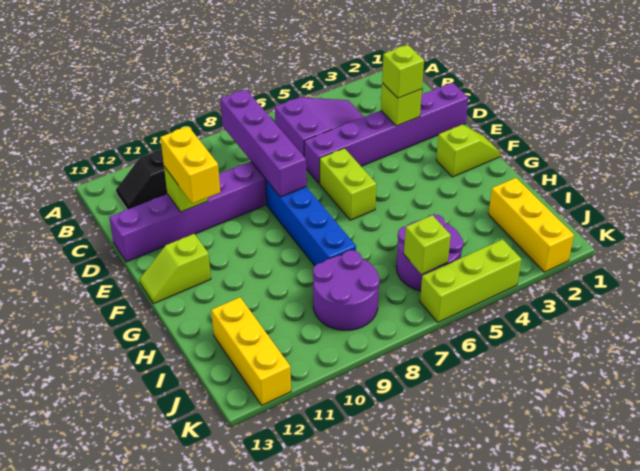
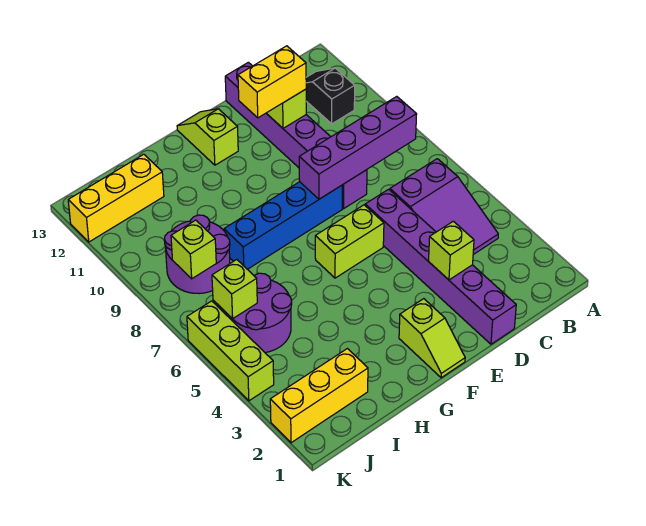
lime brick D3 level 3 -> lime brick J8 level 2

